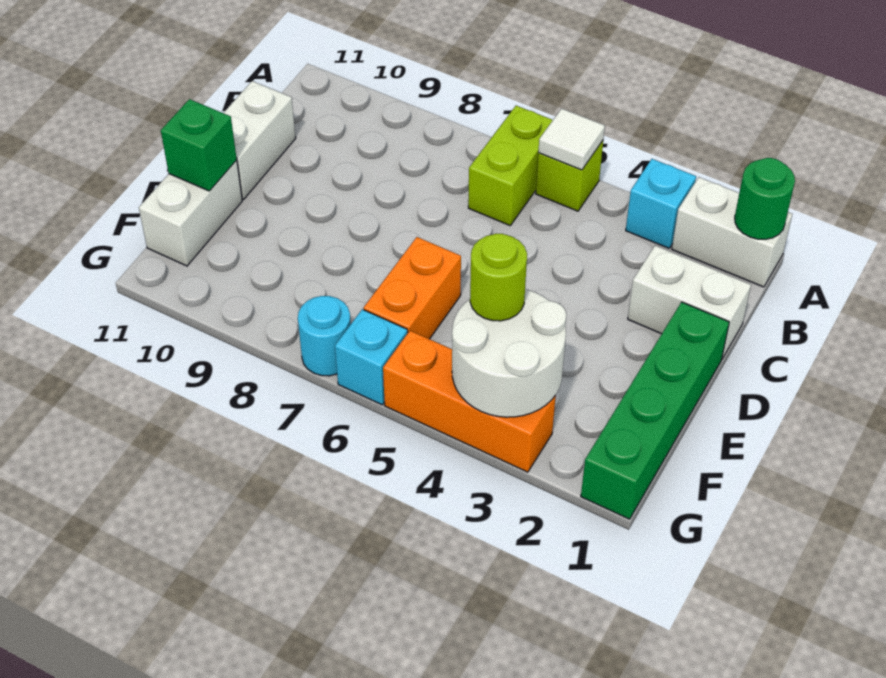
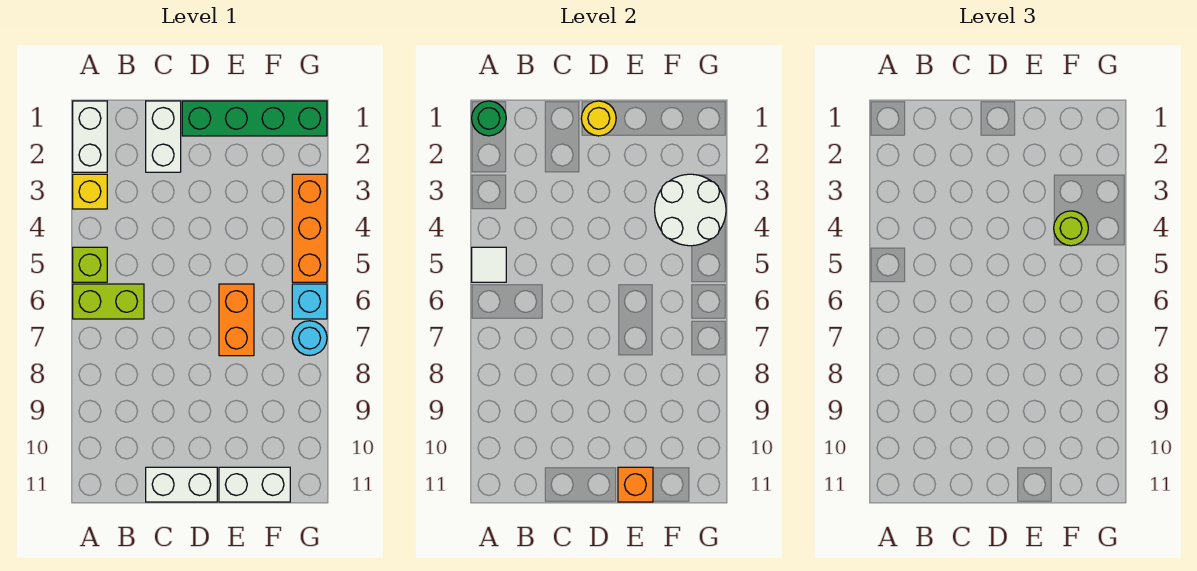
cyan brick A3 level 1 -> yellow brick A3 level 1
none -> yellow round brick D1 level 2
orange brick E6:F6 level 1 -> orange brick E6:E7 level 1
green brick E11 level 2 -> orange brick E11 level 2

